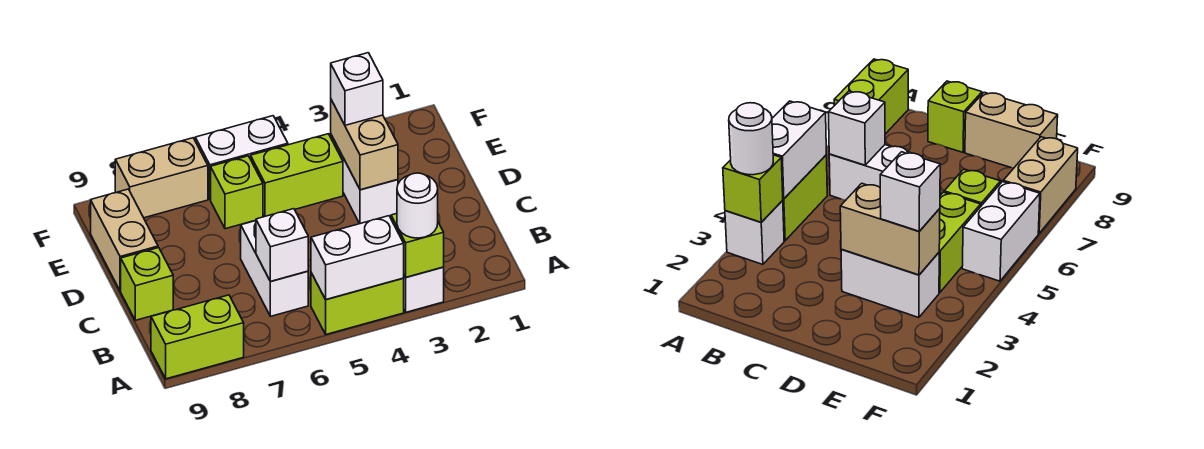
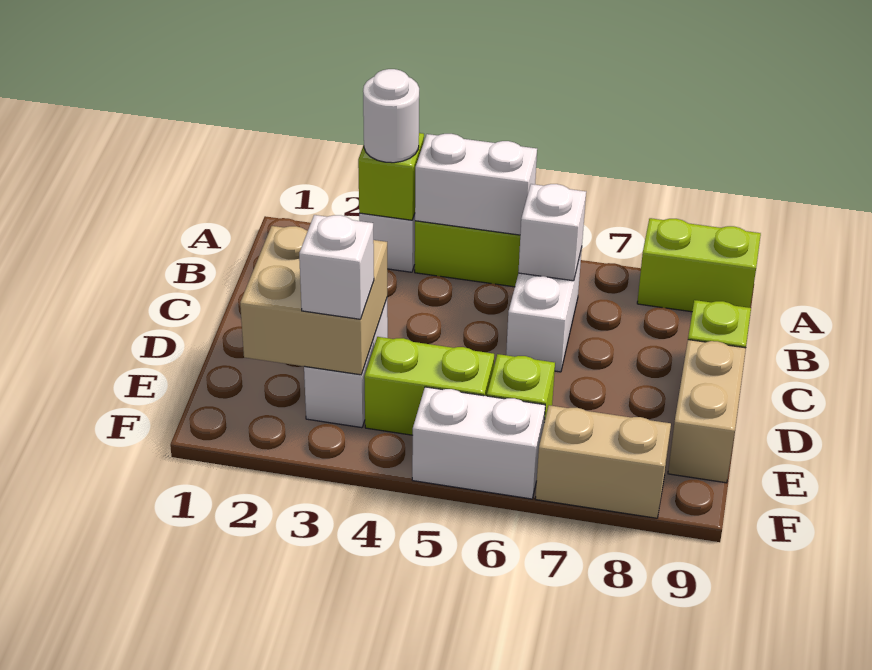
tan brick D3:E3 level 2 -> tan brick D2:E3 level 2

